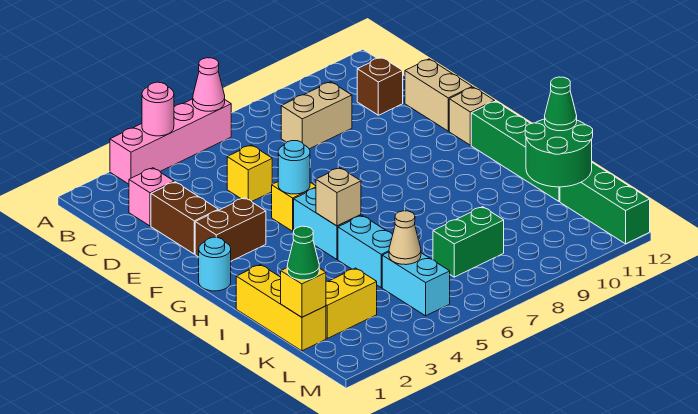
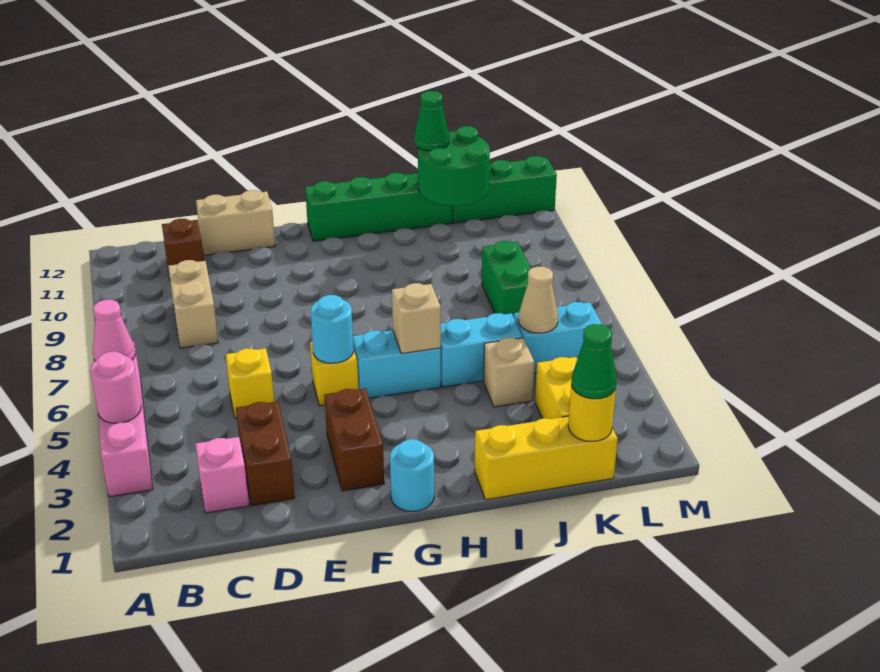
brown brick D2:E2 level 1 -> brown brick D2:D3 level 1
tan brick F12 level 1 -> tan brick J4 level 1
yellow brick K1 level 2 -> yellow round brick K1 level 2

